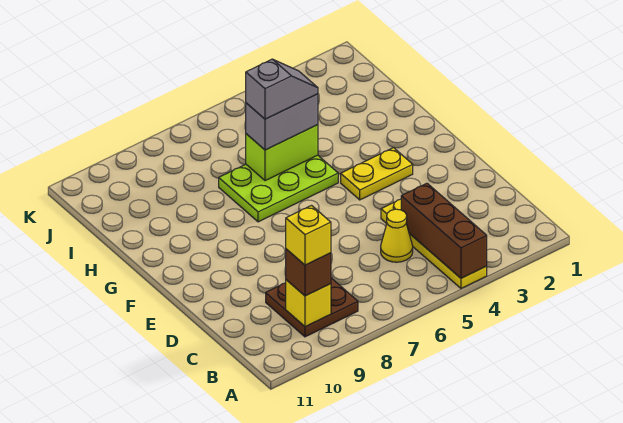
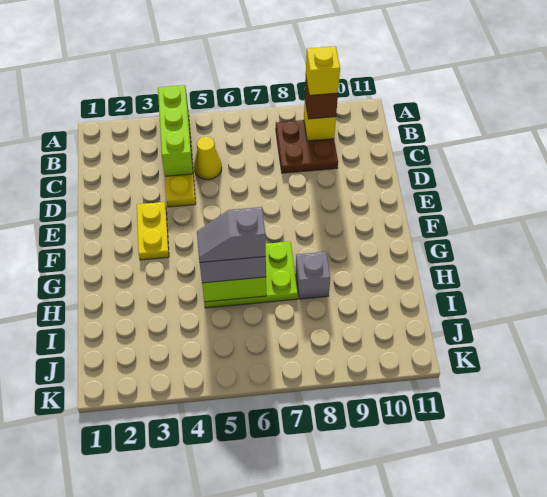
brown brick A4:C4 level 2 -> lime brick A4:C4 level 2
yellow plate F3:F4 level 1 -> yellow plate E3:F3 level 1
none -> grey brick H8 level 1

